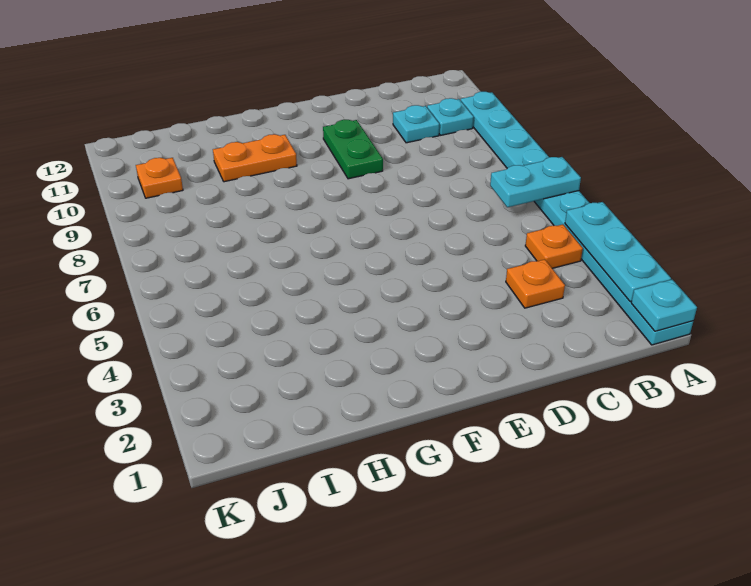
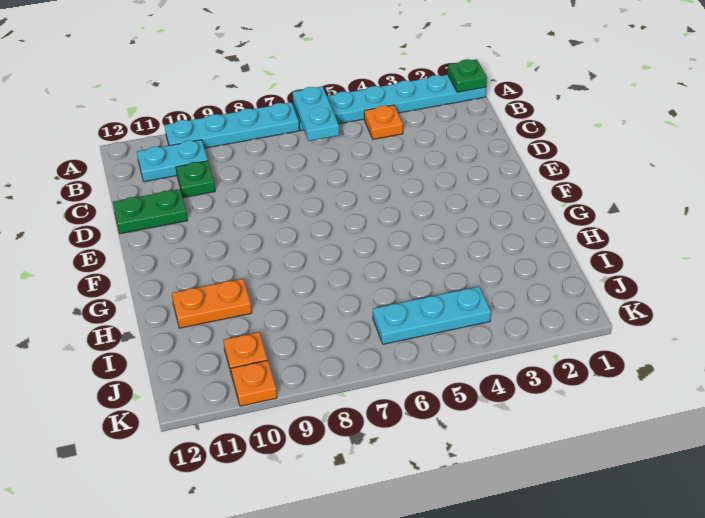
cyan plate A1 level 2 -> green plate A1 level 2
cyan plate A2:A4 level 2 -> cyan plate J4:J6 level 1
cyan plate B10 level 1 -> cyan plate B10:B11 level 1
orange plate C3 level 1 -> orange plate K10 level 1
cyan plate C10 level 1 -> green plate C10 level 1
green plate E9:E10 level 1 -> green plate D11:D12 level 1
orange plate G10:H10 level 1 -> orange plate H10:H11 level 1

